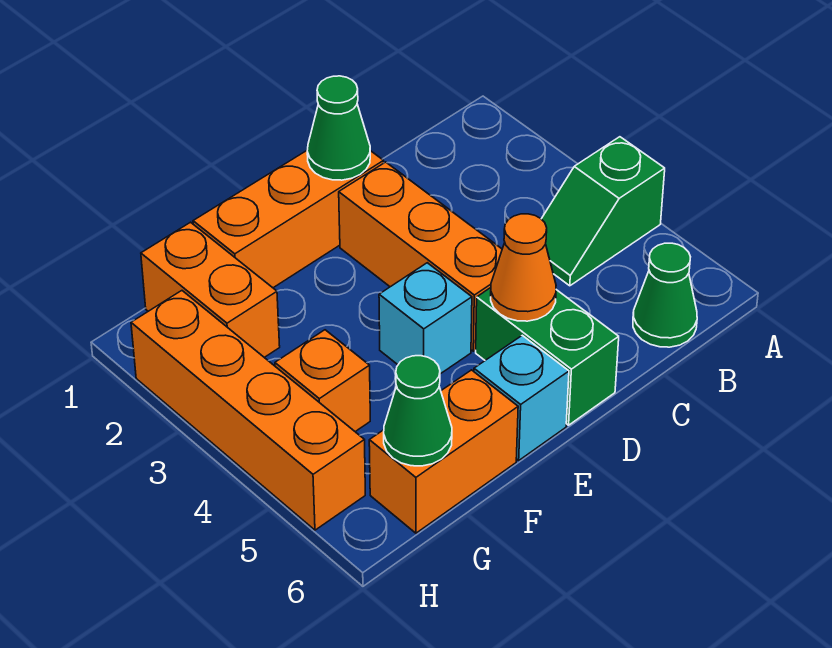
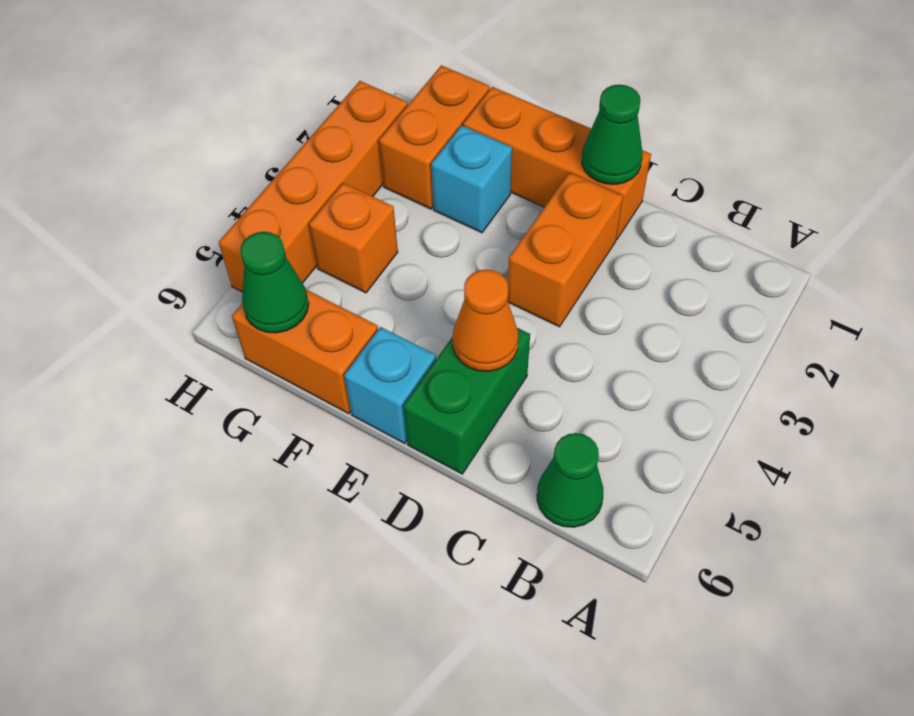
green slope A4:B4 level 1 top A -> none
orange brick D2:D4 level 1 -> orange brick D2:D3 level 1
cyan brick E4 level 1 -> cyan brick F2 level 1

